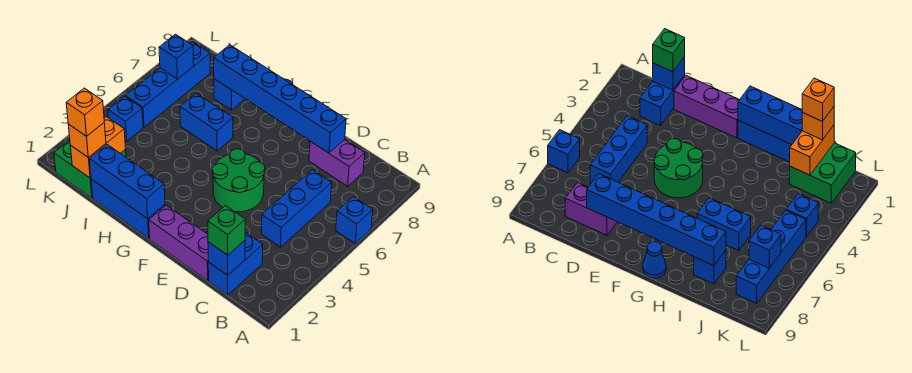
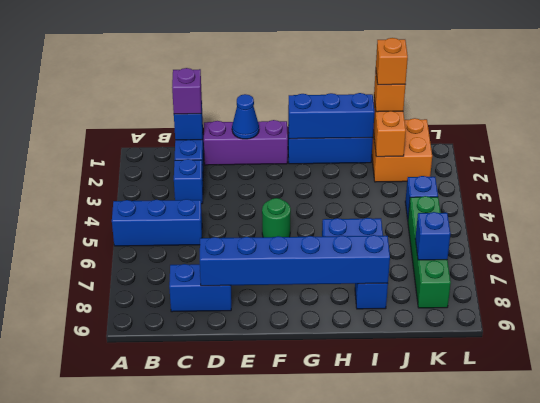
blue brick A6 level 1 -> blue brick C3 level 1
green brick C1 level 3 -> purple brick C1 level 3
blue brick C4:C6 level 1 -> blue brick A5:C5 level 1
purple brick C8:D8 level 1 -> blue brick C8:D8 level 1
green round brick E4:F5 level 1 -> green round brick F5 level 1
blue cone G9 level 1 -> blue cone E1 level 2
green brick J1:K2 level 1 -> orange brick J1:K2 level 1
blue brick K5:K8 level 1 -> green brick K5:K8 level 1

